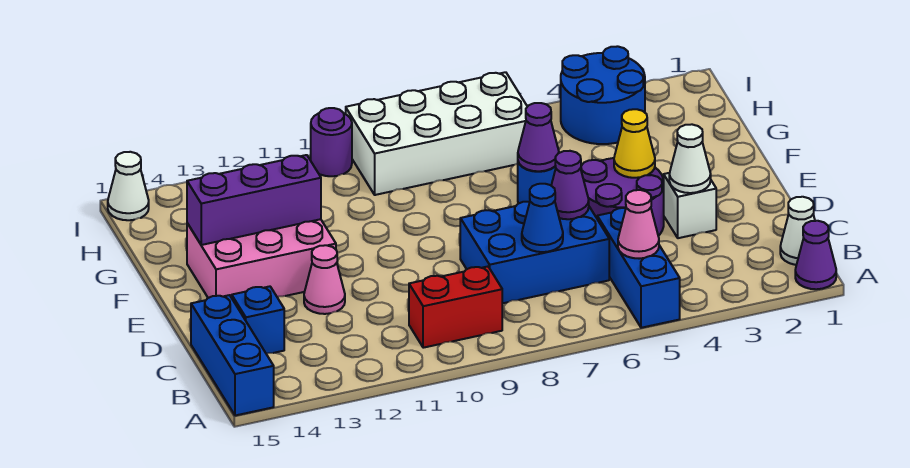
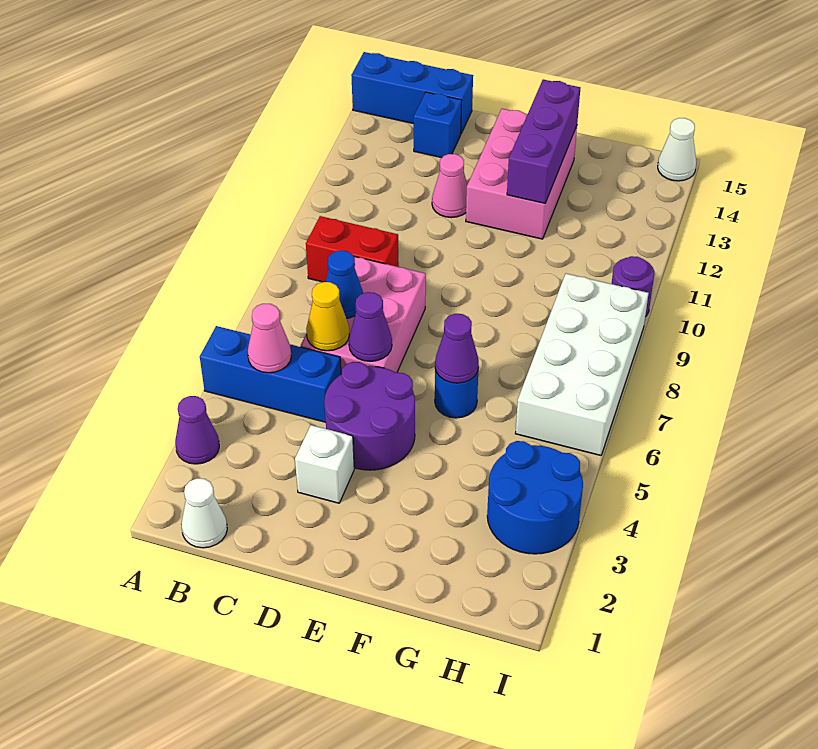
purple cone A1 level 1 -> purple cone A3 level 1
red brick B9:B10 level 1 -> red brick B9:C9 level 1
blue brick C6:D8 level 1 -> pink brick C6:D8 level 1
white cone D3 level 2 -> none
yellow cone E4 level 2 -> yellow cone C6 level 2

